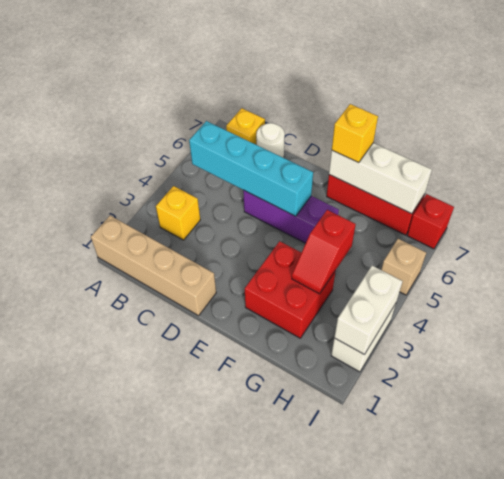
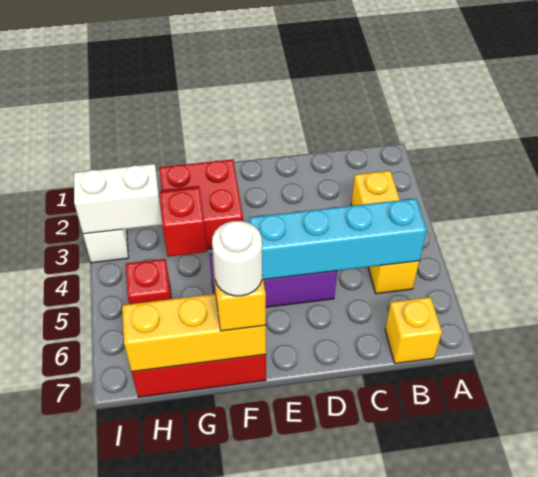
tan brick A1:D1 level 1 -> none
yellow brick B3 level 1 -> yellow brick B3:B5 level 1
white round brick C7 level 1 -> white round brick F7 level 4
white brick F7:H7 level 2 -> yellow brick F7:H7 level 2
white brick I2:I3 level 2 -> white brick H3:I3 level 2
tan brick I5 level 1 -> none
red brick I7 level 1 -> red brick H5 level 1

